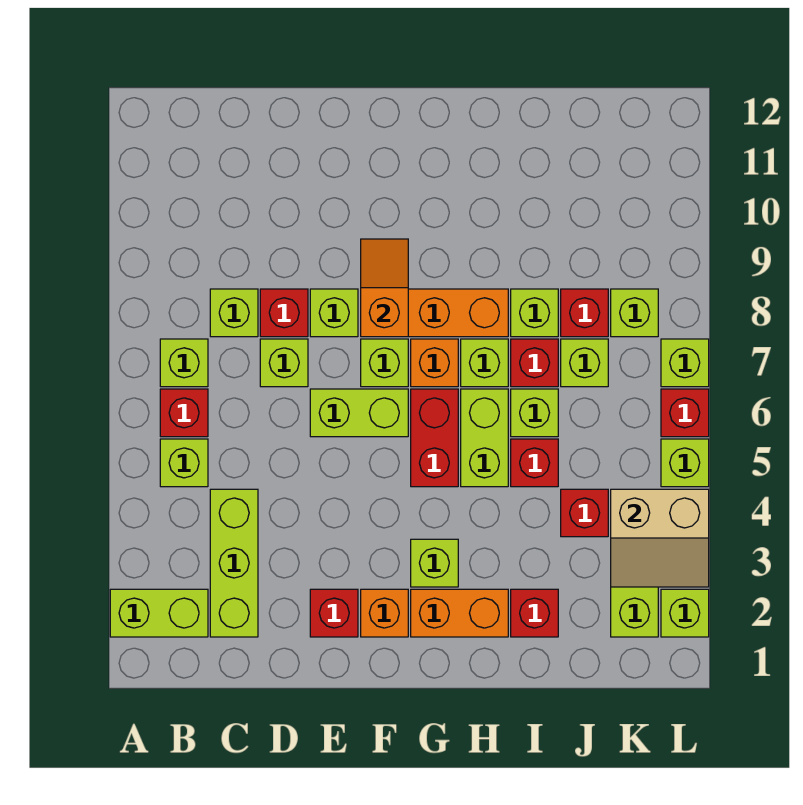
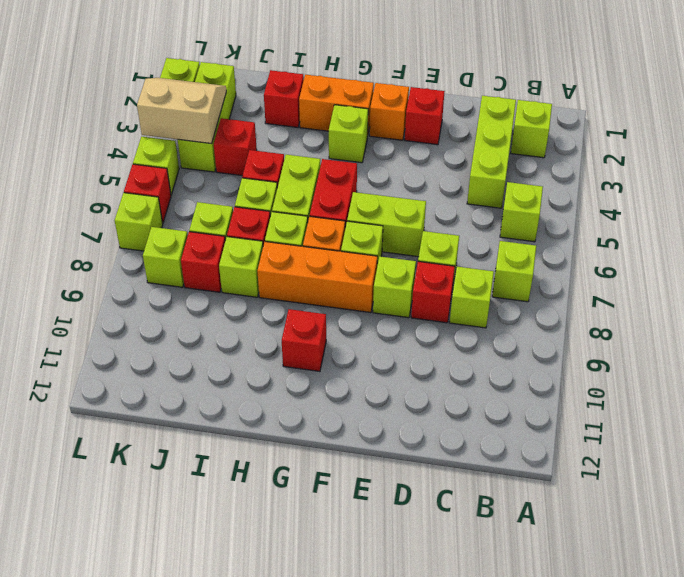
lime brick A2:B2 level 1 -> lime brick B2 level 1
red brick B6 level 1 -> red brick G10 level 1
orange slope F8:F9 level 2 top 8 -> none

